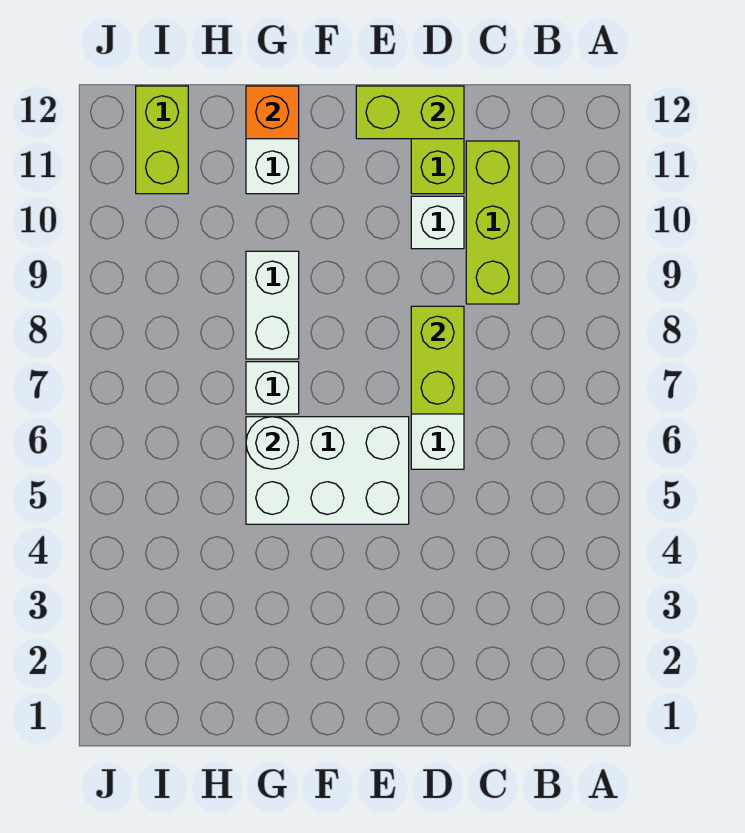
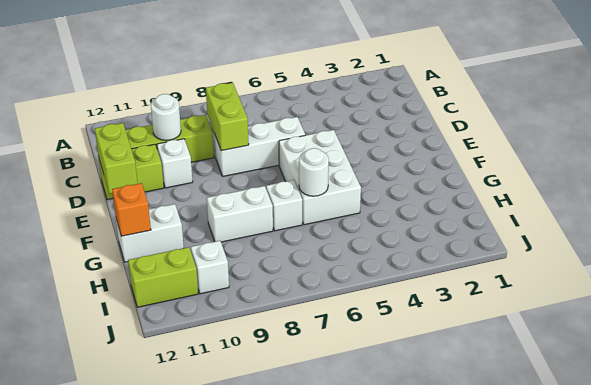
none -> white round brick C10 level 2
lime brick D7:D8 level 2 -> lime brick C8:D8 level 2
none -> white brick I10 level 1

